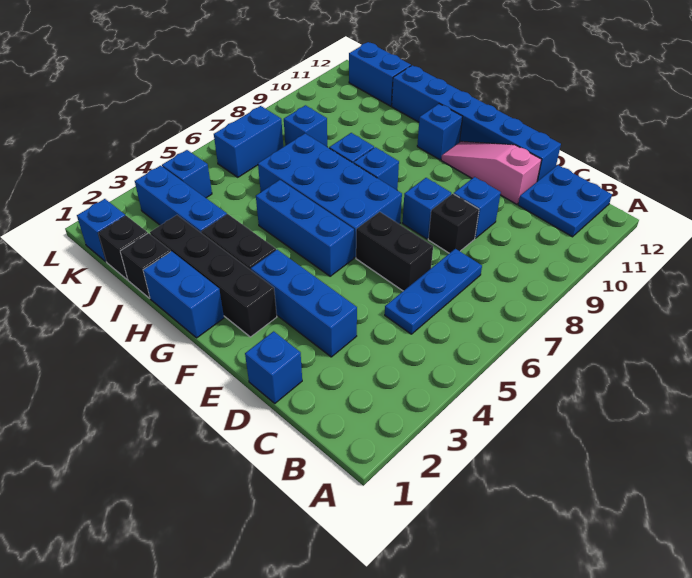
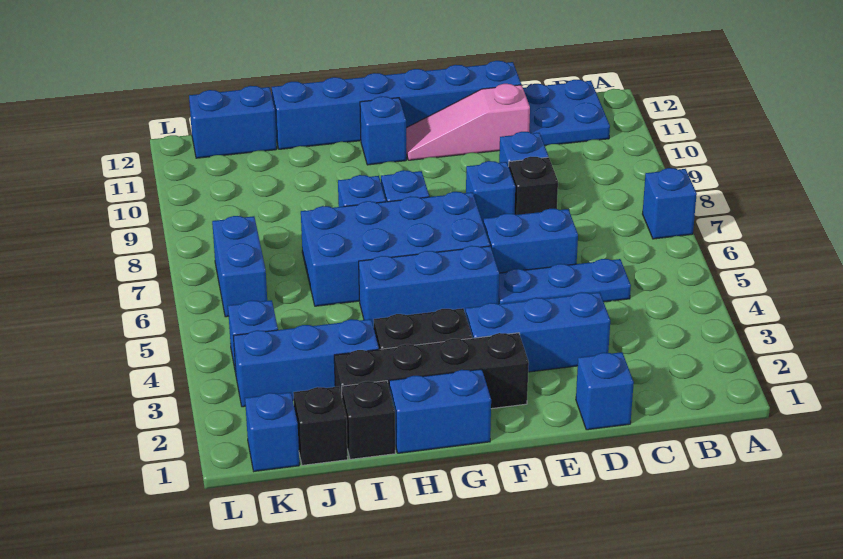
blue plate C5:C7 level 1 -> blue plate C5:E5 level 1
black brick D6:E6 level 1 -> blue brick D6:E6 level 1
blue brick J8 level 1 -> blue brick A7 level 1

